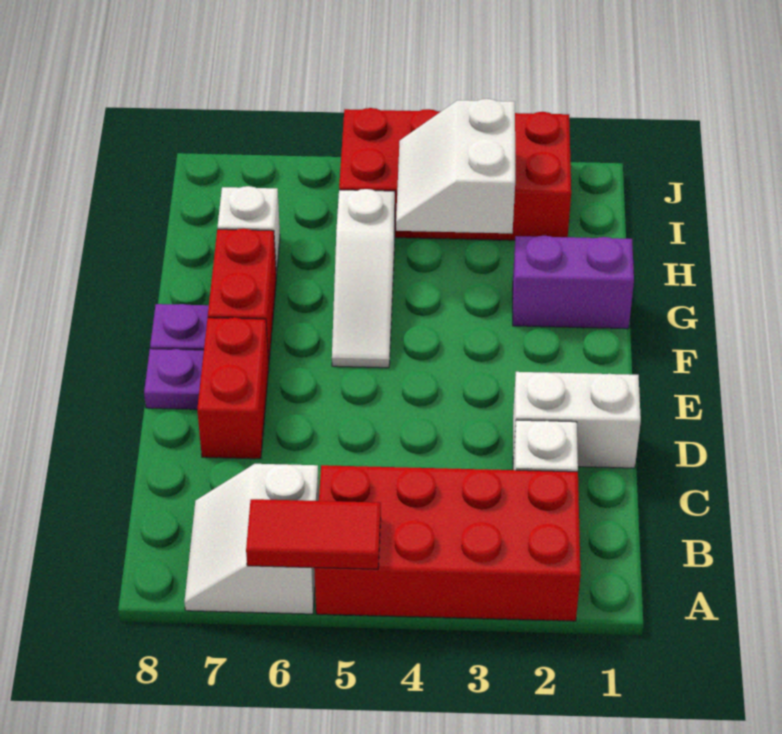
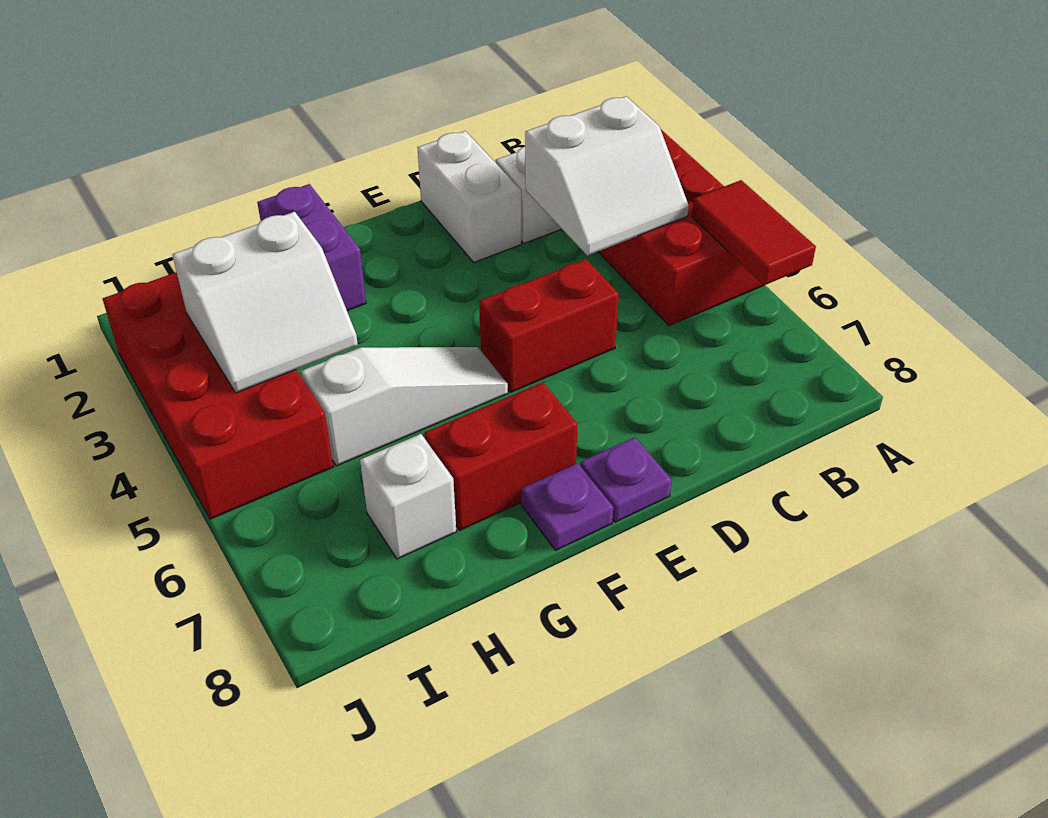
white slope A6:B7 level 1 top 6 -> white slope B3:C4 level 2 top 3
red brick D7:E7 level 1 -> red brick D5:E5 level 1

